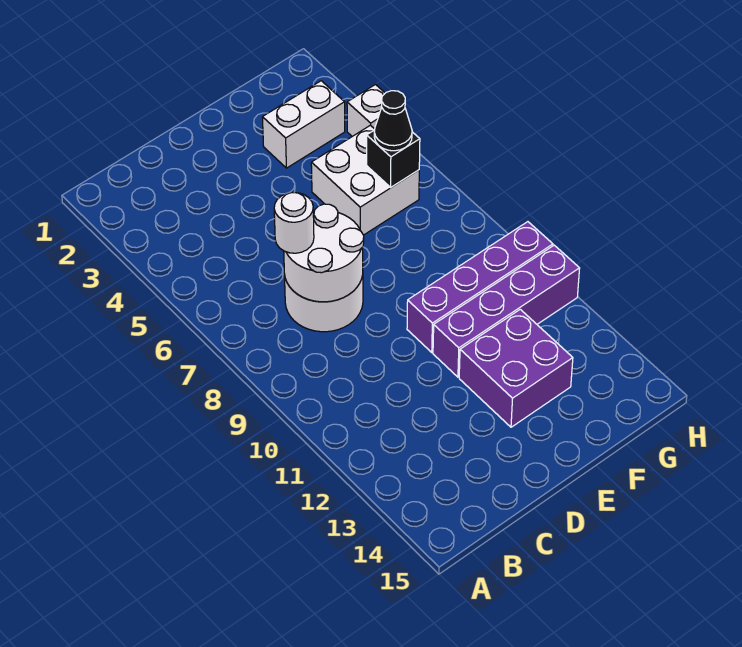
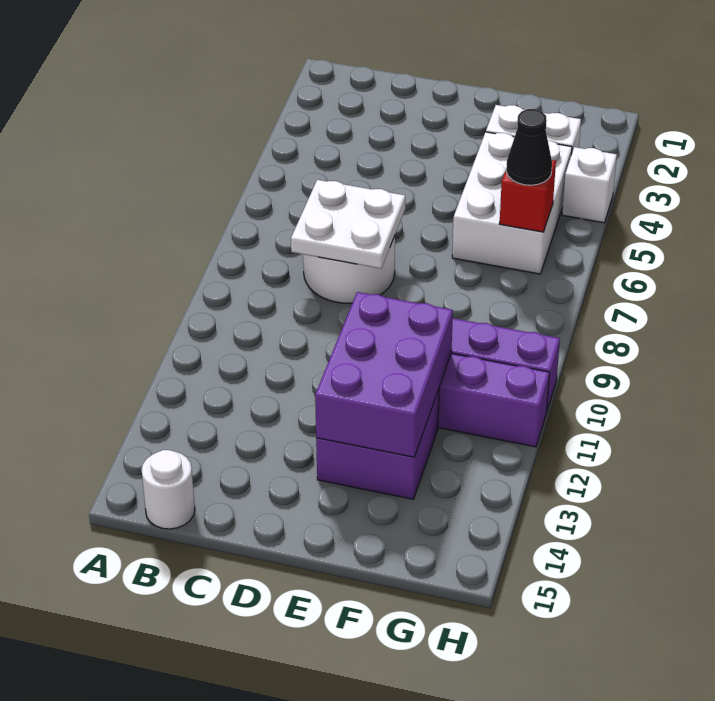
white round brick C7:D8 level 2 -> white plate C7:D8 level 2
white round brick C7 level 3 -> white round brick B15 level 1
none -> purple brick E11:F13 level 2
white brick F5:G6 level 1 -> white brick F4:G6 level 1
black brick G6 level 2 -> red brick G6 level 2

